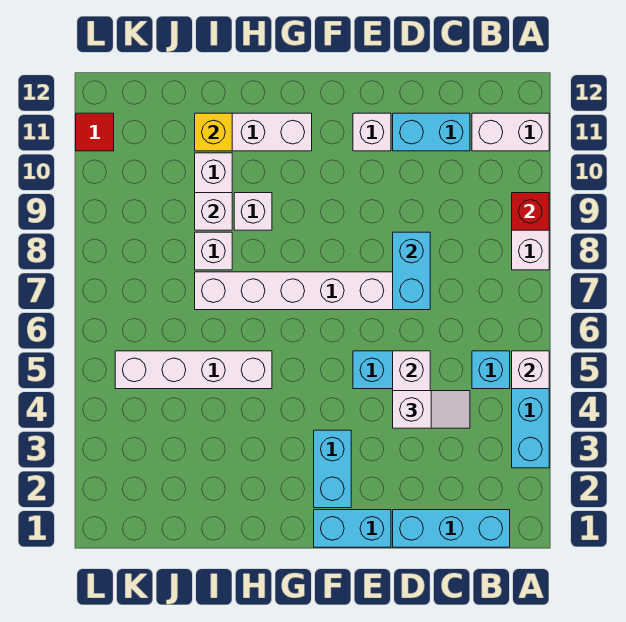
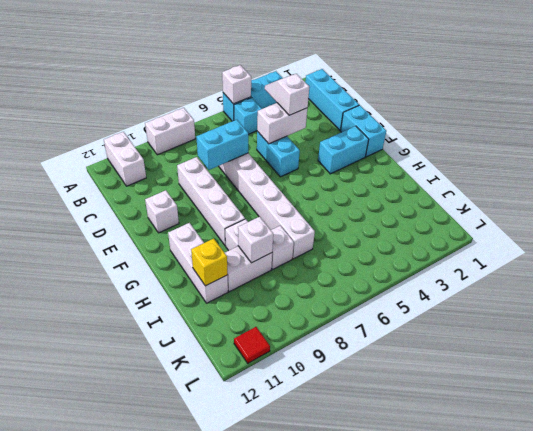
red brick A9 level 2 -> none
cyan brick C11:D11 level 1 -> none
white brick H5:K5 level 1 -> white brick D9:G9 level 1

